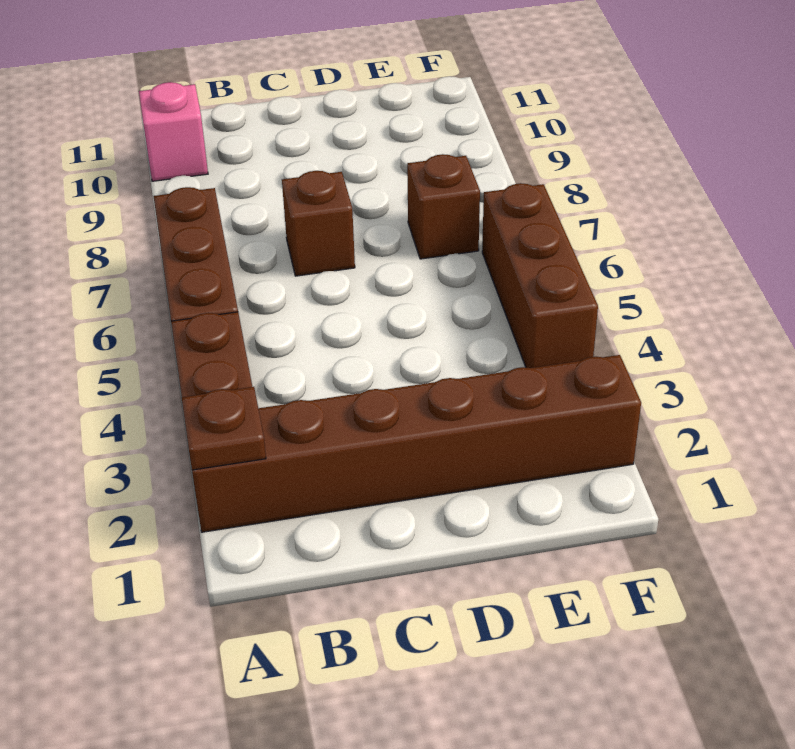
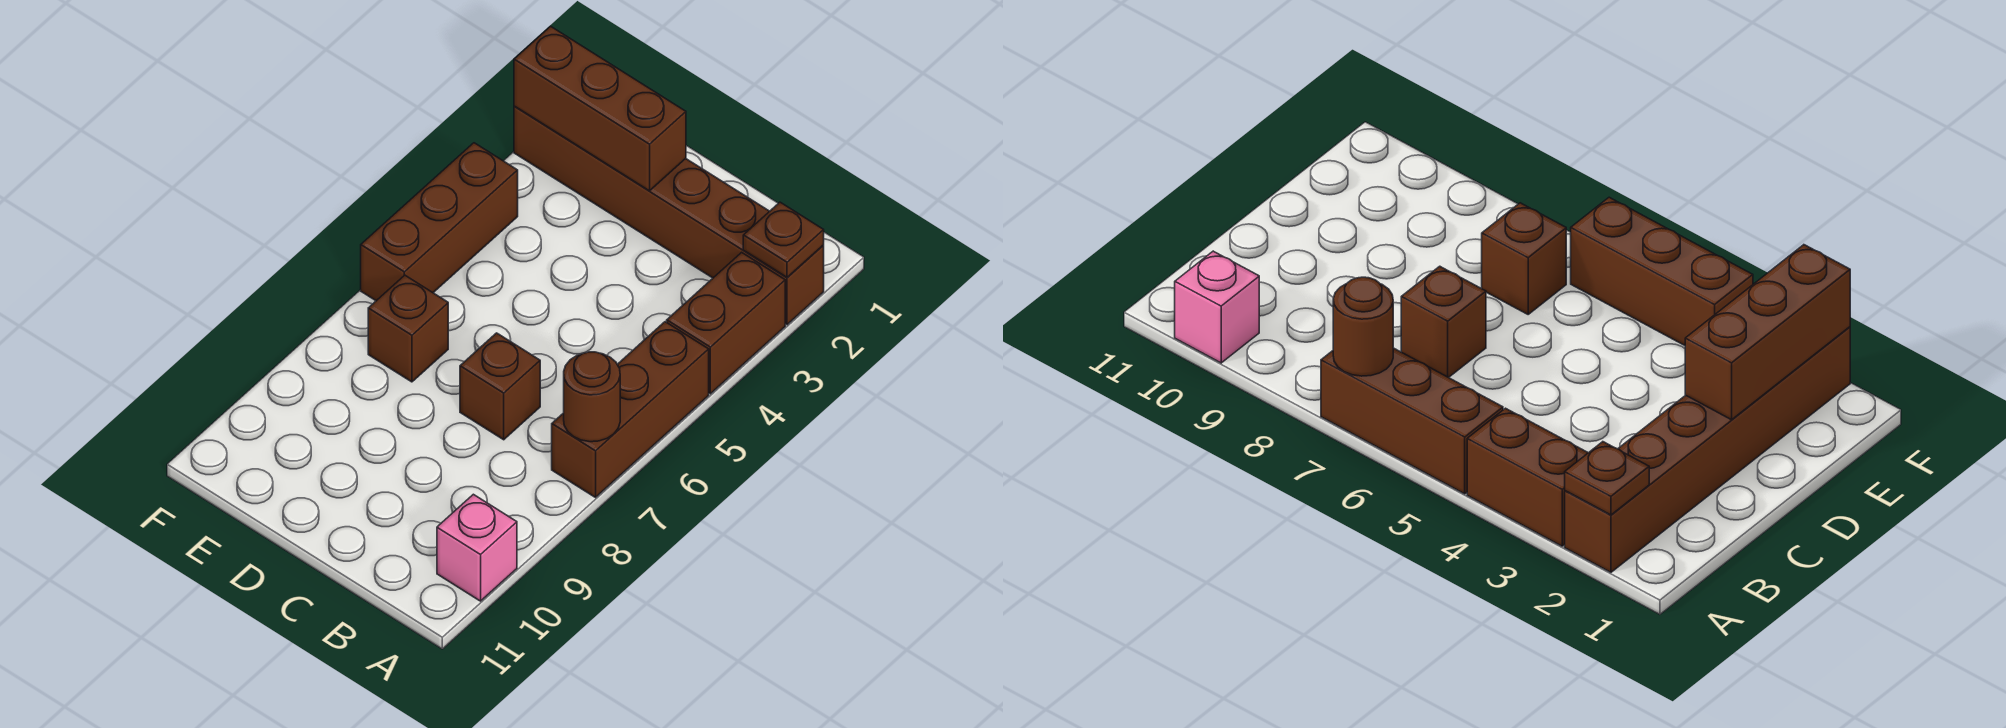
none -> brown round brick A7 level 2
none -> brown brick D2:F2 level 2

